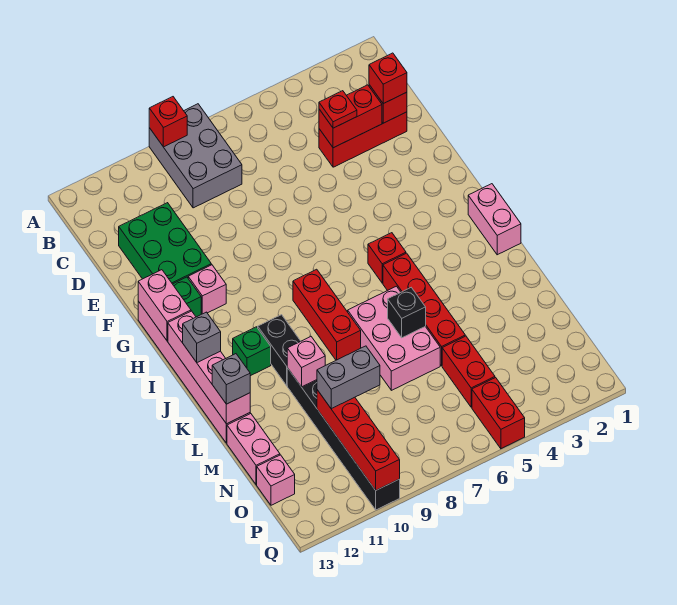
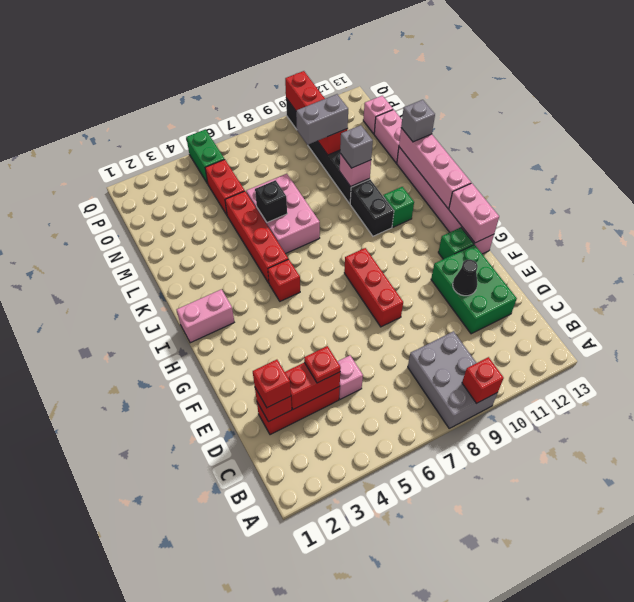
none -> black cone E11 level 2
pink brick G11 level 1 -> pink brick D5 level 1
pink brick I1:J1 level 1 -> pink brick I1:I2 level 1
red brick I8:K8 level 1 -> red brick F8:H8 level 1
grey brick J13 level 3 -> grey brick L10 level 3
red brick P5:Q5 level 1 -> green brick P5:Q5 level 1

